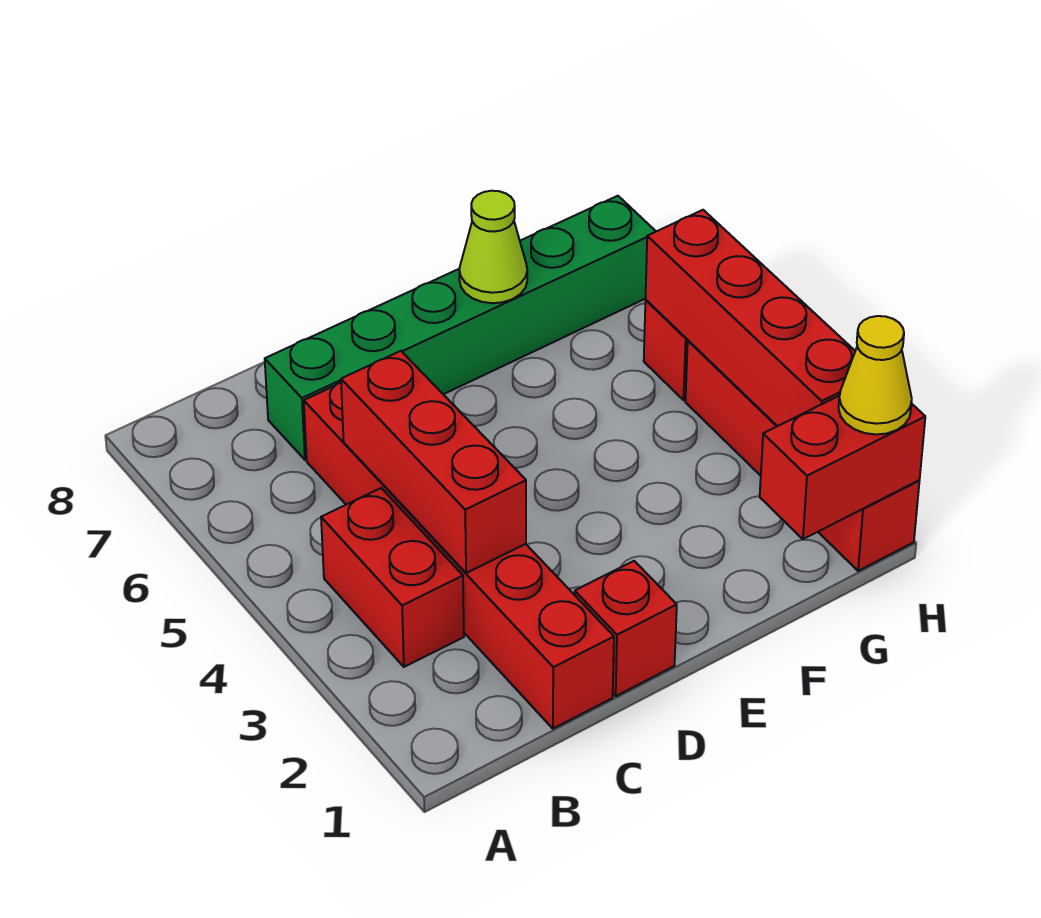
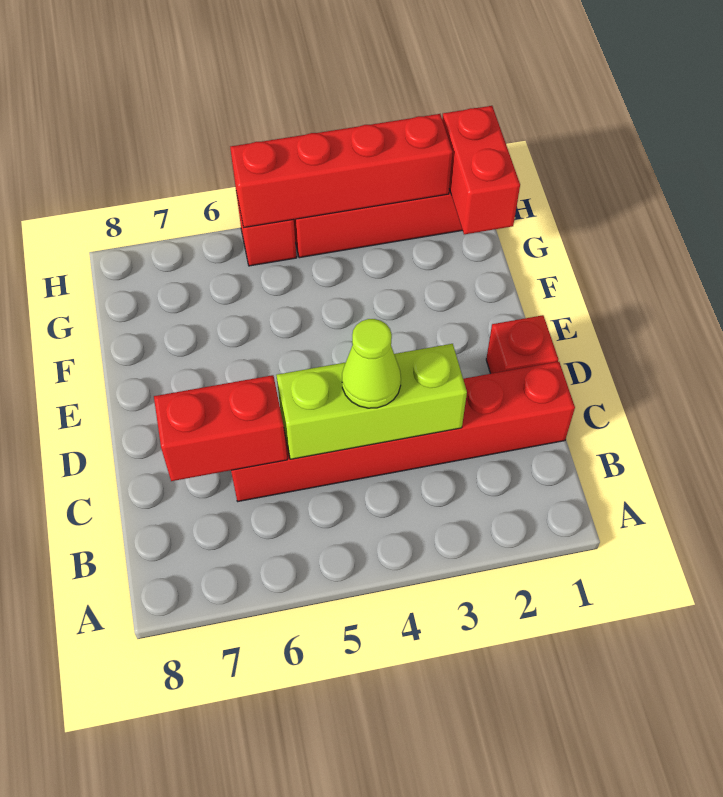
red brick B3:B4 level 1 -> red brick C6:C7 level 2
red brick C3:C5 level 2 -> lime brick C3:C5 level 2
green brick C7:H7 level 1 -> none
lime cone F7 level 2 -> lime cone C4 level 3
yellow cone H1 level 3 -> none

